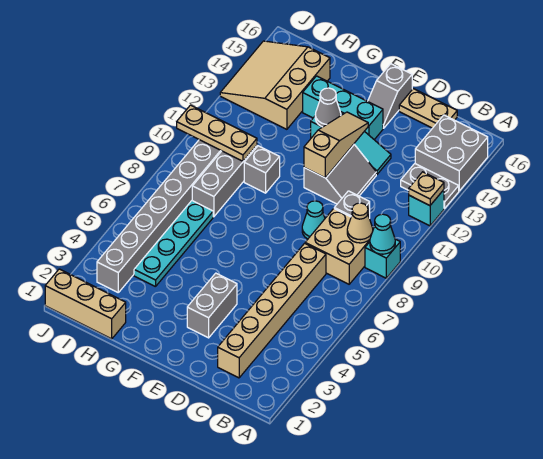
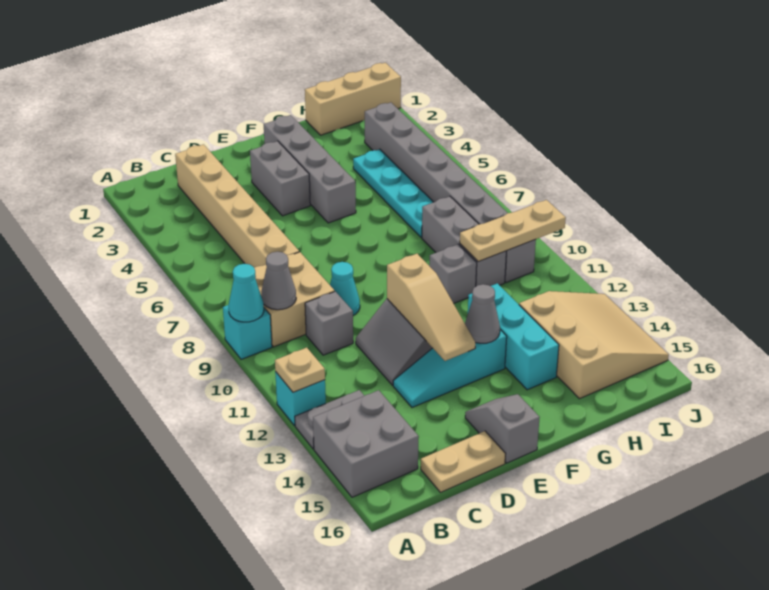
tan cone B9 level 2 -> grey cone B9 level 2
cyan brick E14:G14 level 1 -> cyan brick G12:G14 level 1
none -> grey brick F2:F5 level 1

